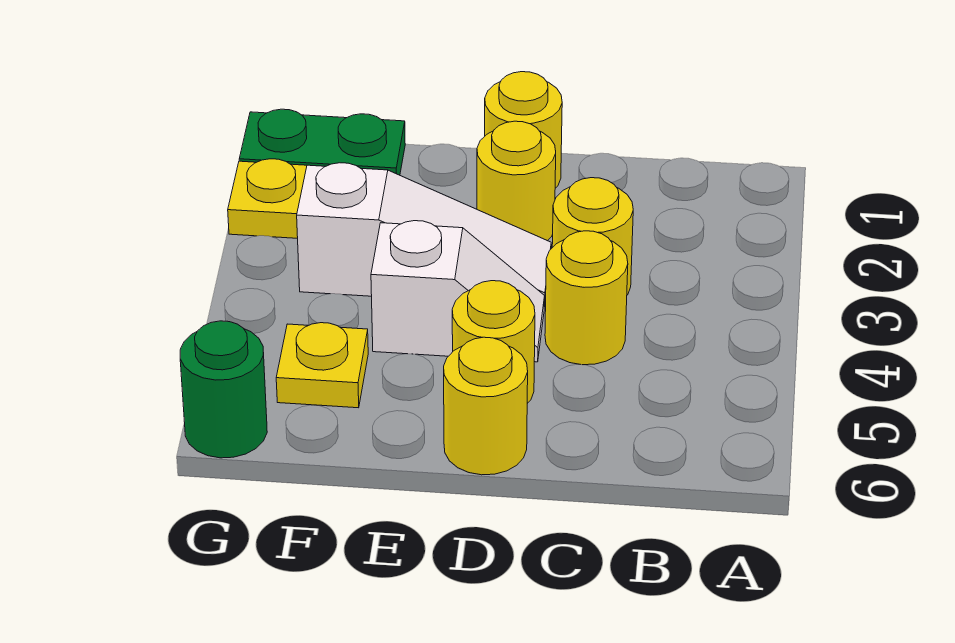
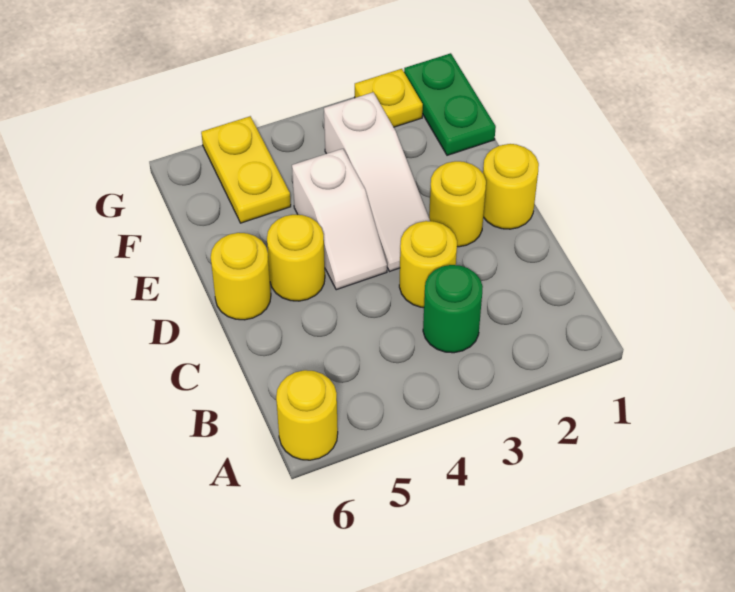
yellow round brick C4 level 1 -> yellow round brick A6 level 1
yellow plate F5 level 1 -> yellow plate F5:G5 level 1
green round brick G6 level 1 -> green round brick B3 level 1

